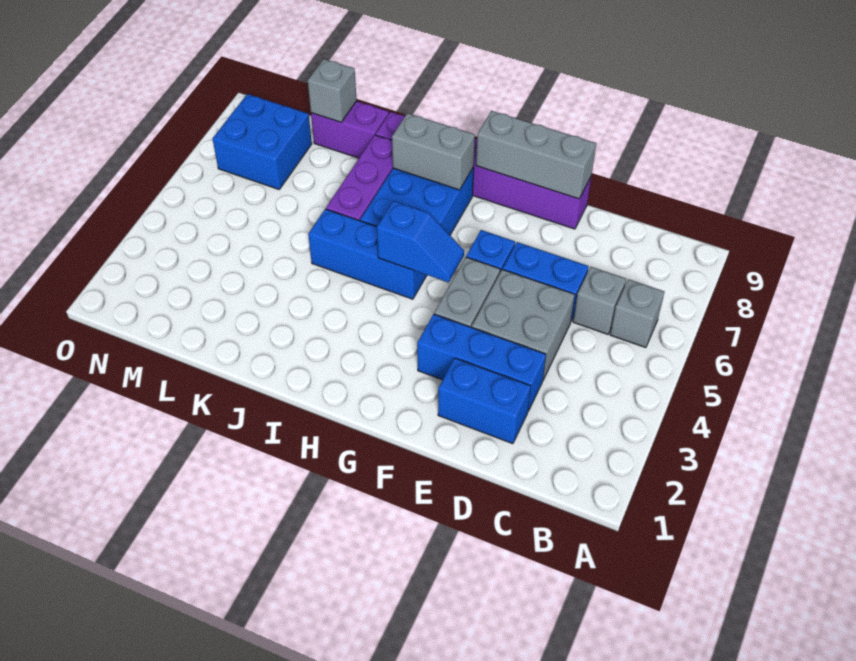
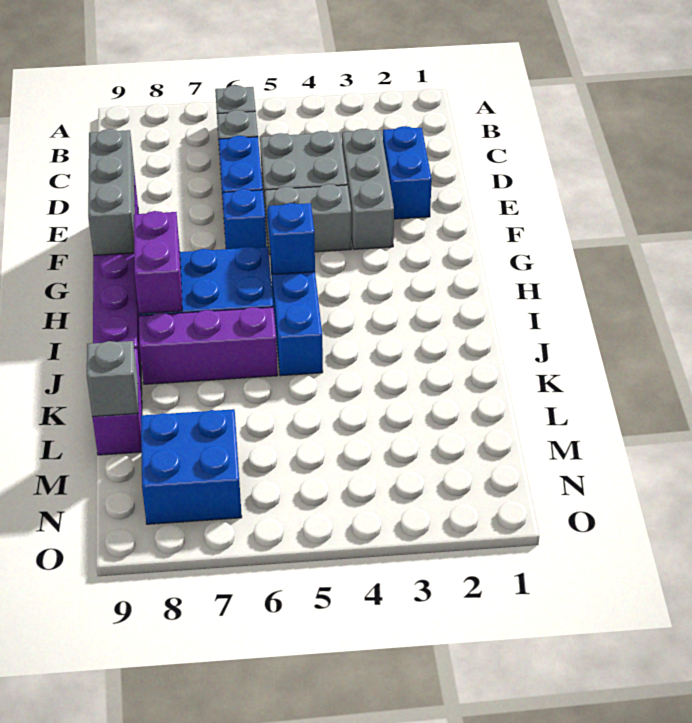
blue brick D3:F3 level 1 -> grey brick D3:F3 level 1
grey brick H8:I8 level 2 -> purple brick H8:I8 level 2

